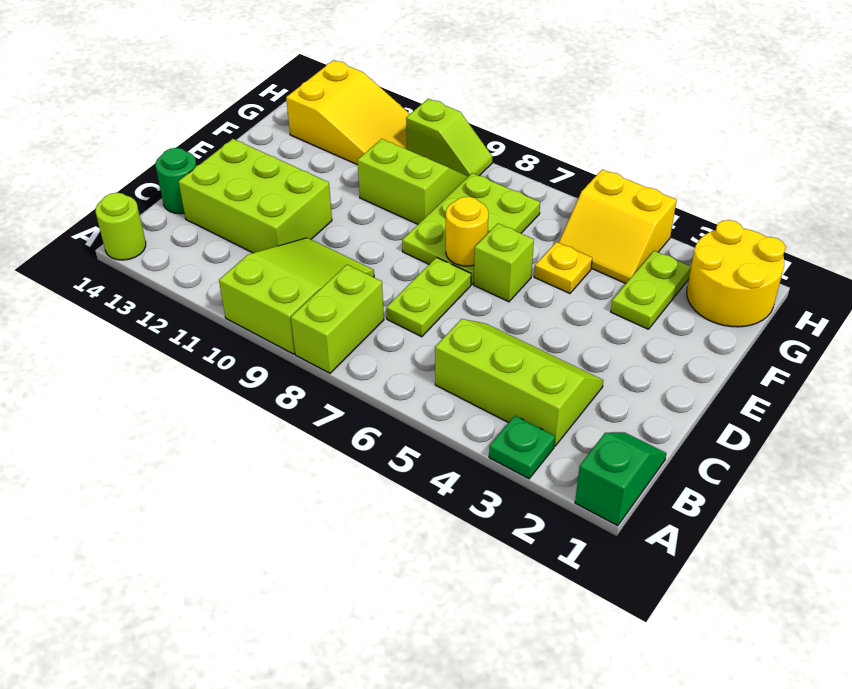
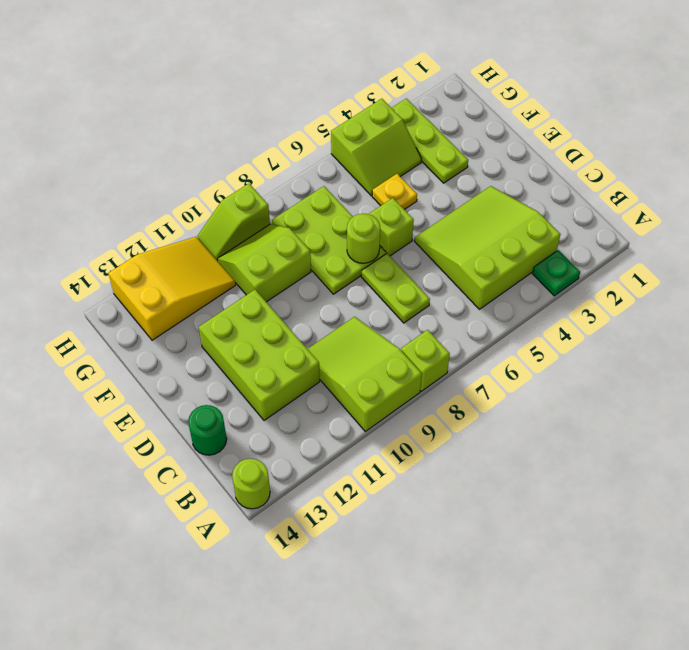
green slope A1:B1 level 1 top A -> none
lime brick A8:B8 level 1 -> lime brick A8 level 1
lime slope B3:C5 level 1 top B -> lime slope B3:D5 level 1 top B
lime brick C11:D13 level 1 -> lime brick C11:E12 level 1
yellow round brick E7 level 2 -> lime round brick E7 level 2
lime plate F3:G3 level 1 -> lime plate F3:H3 level 1
yellow round brick G1:H2 level 1 -> none
yellow slope G4:H5 level 1 top H -> lime slope G4:H5 level 1 top H
lime slope H9:H10 level 1 top 10 -> lime slope H9:H10 level 1 top 9

